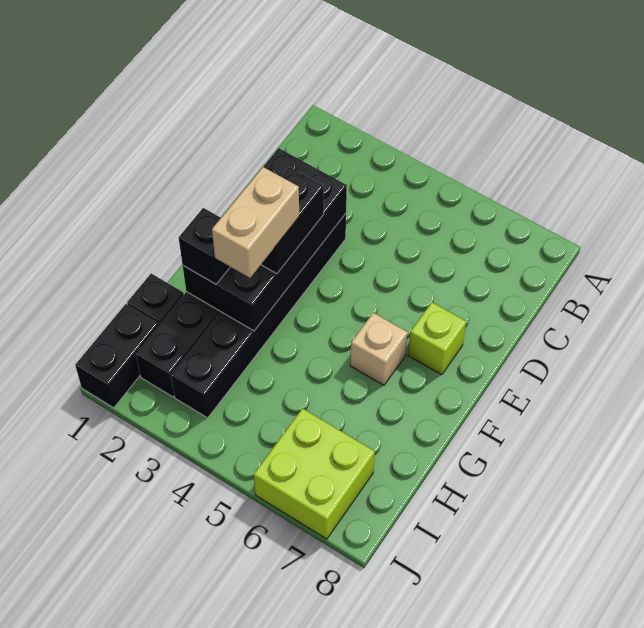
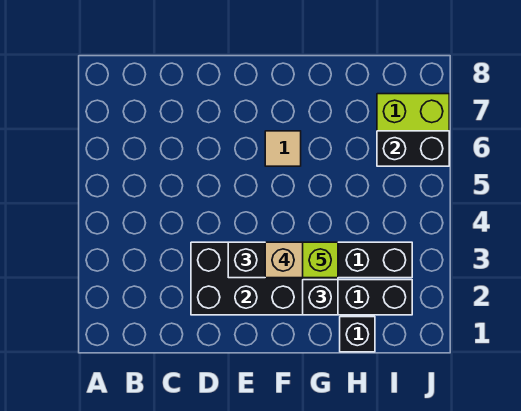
lime brick E7 level 1 -> lime brick G3 level 5
tan brick F6 level 1 -> tan tile F6 level 1
black brick I1:J1 level 1 -> black brick I6:J6 level 2

